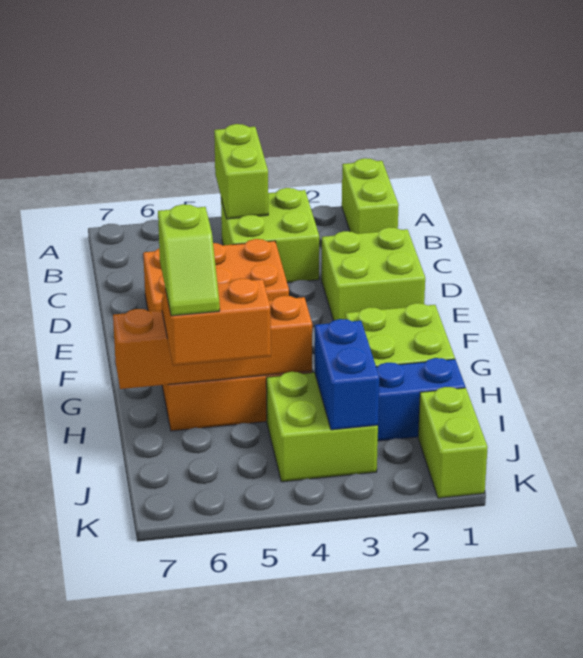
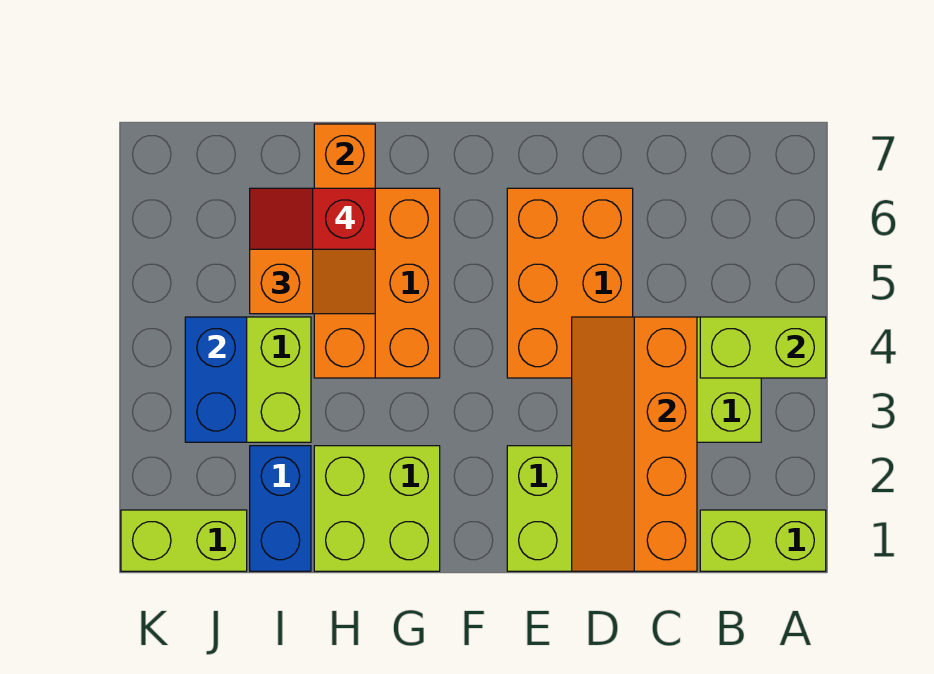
none -> orange slope C1:D4 level 2 top C
lime slope H6:I6 level 4 top H -> red slope H6:I6 level 4 top H
blue brick I3:J3 level 2 -> blue brick J3:J4 level 2

